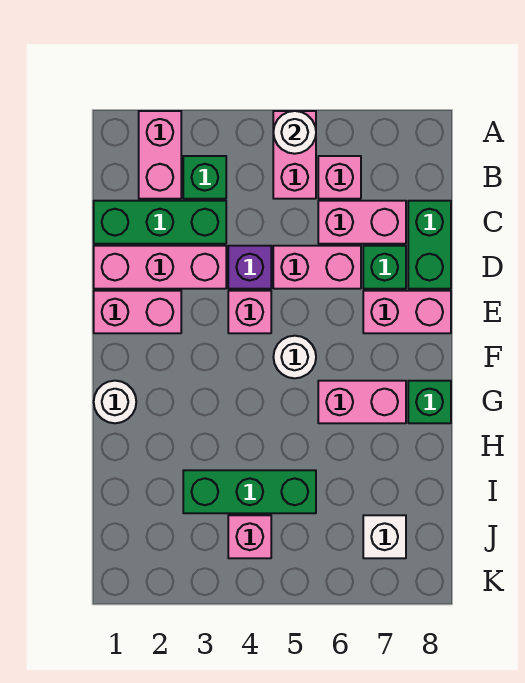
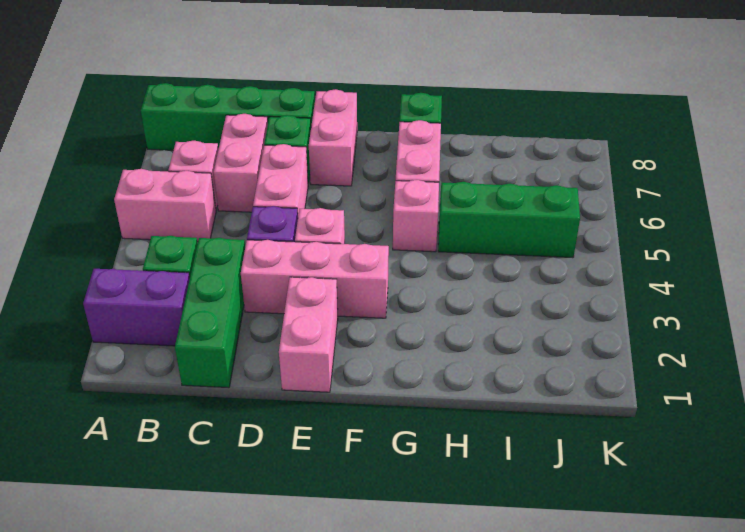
pink brick A2:B2 level 1 -> purple brick A2:B2 level 1
white round brick A5 level 2 -> none
green brick C8:D8 level 1 -> green brick A8:D8 level 1
pink brick D1:D3 level 1 -> pink brick D3:F3 level 1
white round brick F5 level 1 -> none
white round brick G1 level 1 -> none
green brick I3:I5 level 1 -> green brick H5:J5 level 1
pink brick J4 level 1 -> pink brick G5 level 1
white brick J7 level 1 -> none

